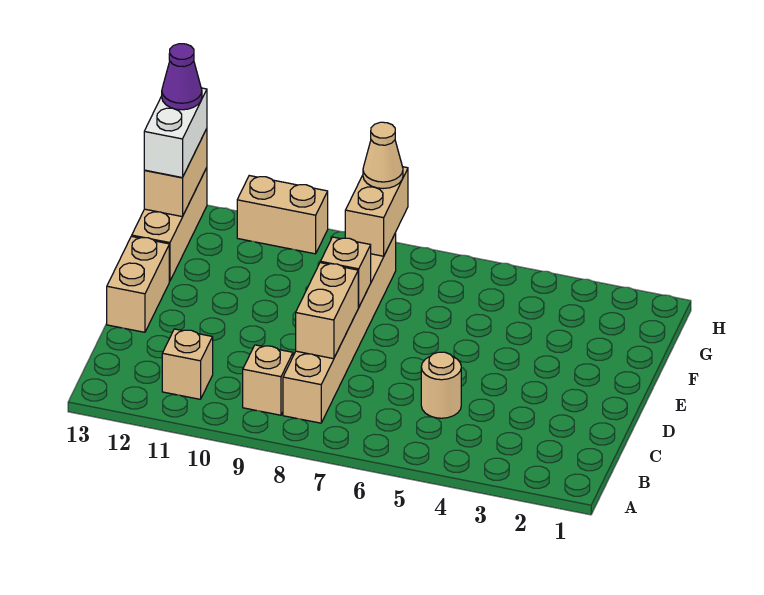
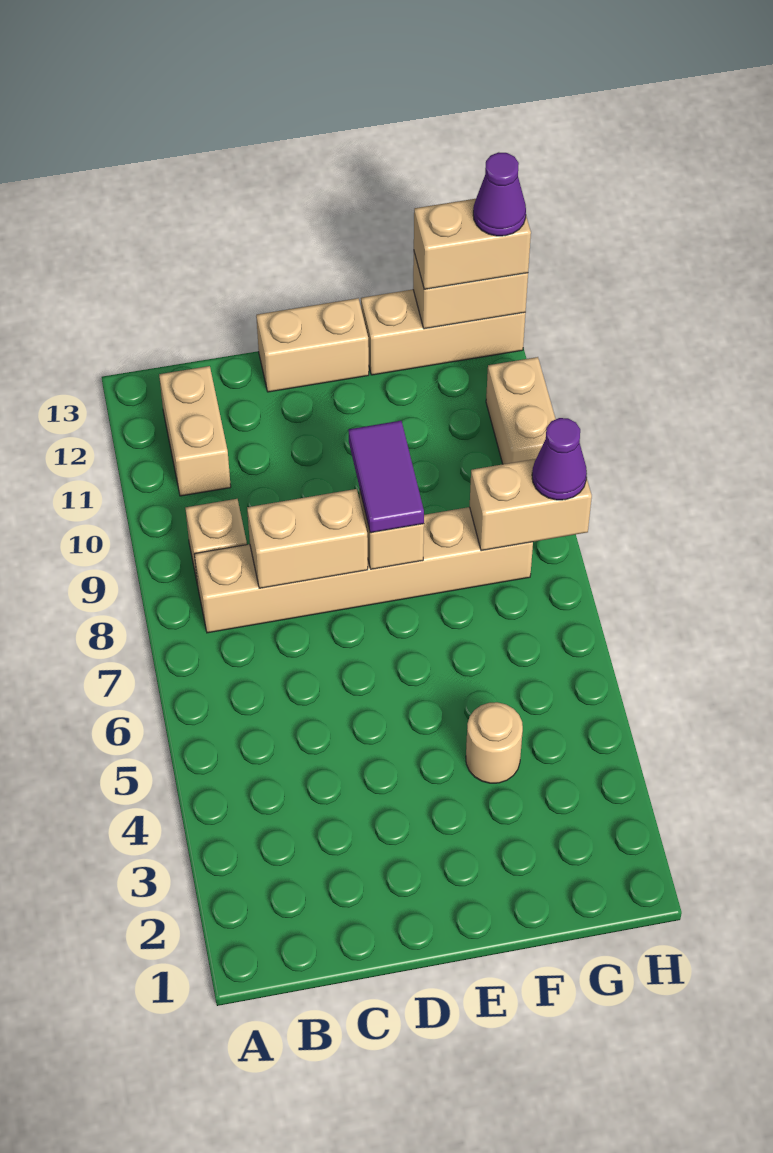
tan brick B11 level 1 -> tan brick B11:B12 level 1
tan round brick C5 level 1 -> tan round brick F4 level 1
none -> purple tile E8:E9 level 3
white brick G13:H13 level 3 -> tan brick G13:H13 level 3
tan cone H8 level 3 -> purple cone H8 level 3

